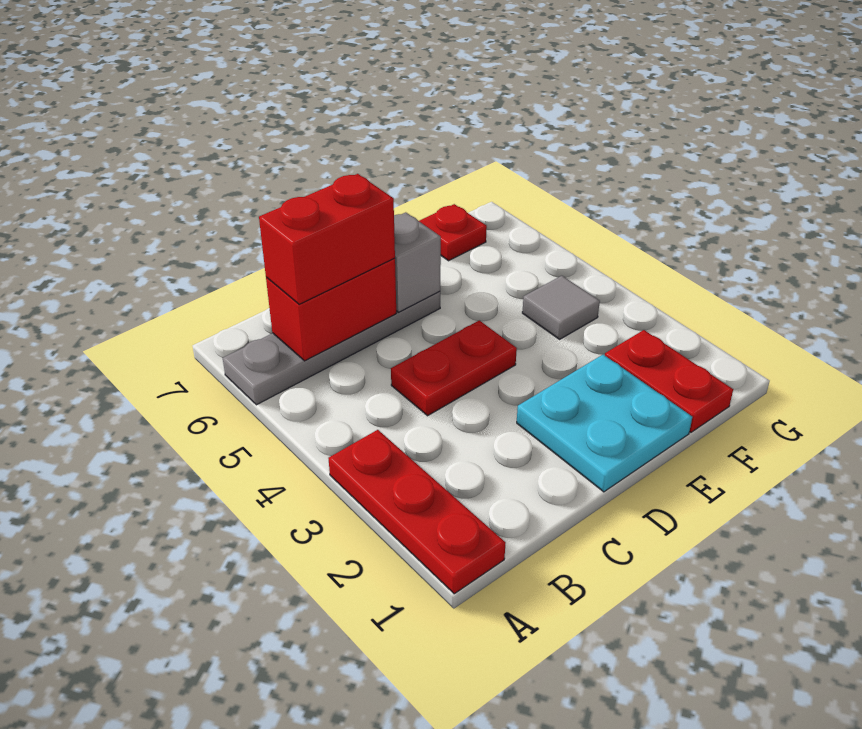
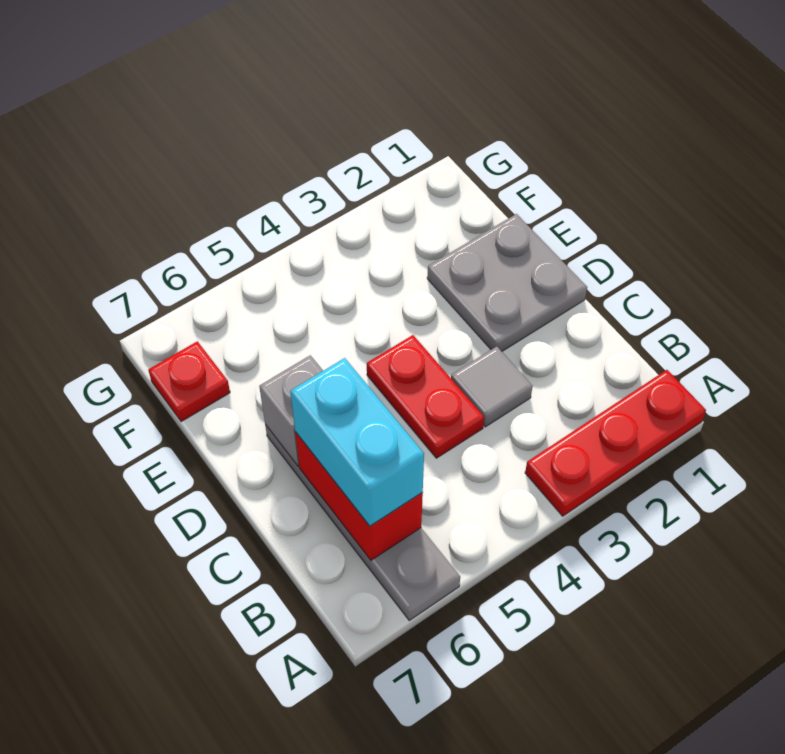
red brick B6:C6 level 3 -> cyan brick B6:C6 level 3
cyan plate D1:E2 level 1 -> grey plate D1:E2 level 1
red plate F1:F2 level 1 -> none
grey tile F4 level 1 -> grey tile C3 level 1

